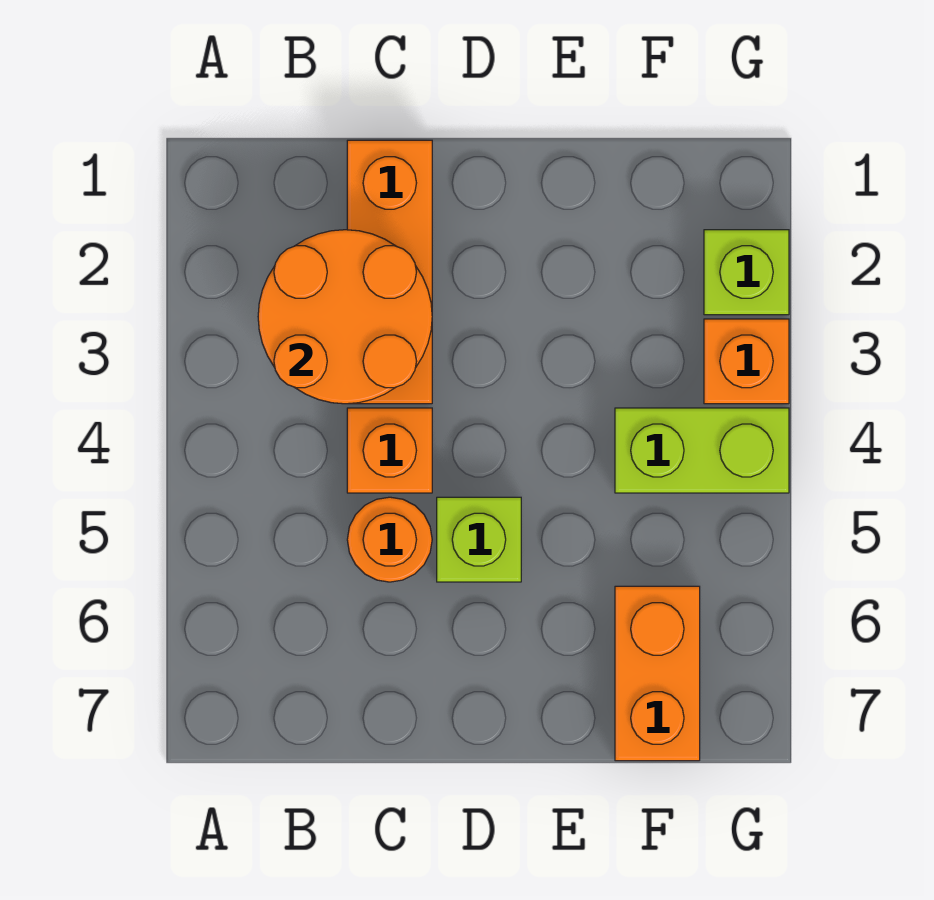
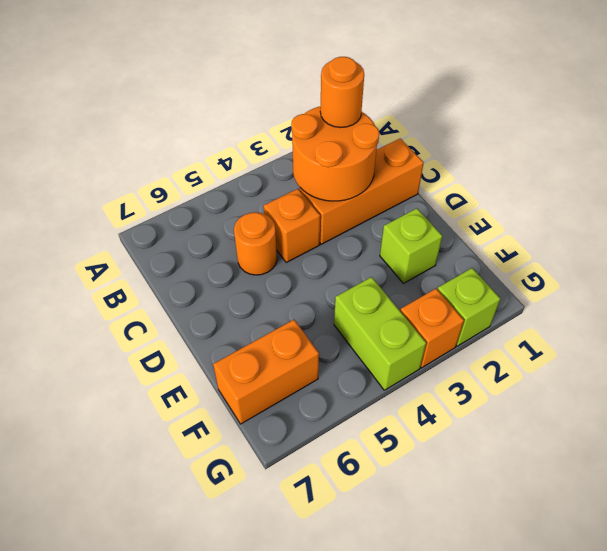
none -> orange round brick B2 level 3
lime brick D5 level 1 -> lime brick E2 level 1

